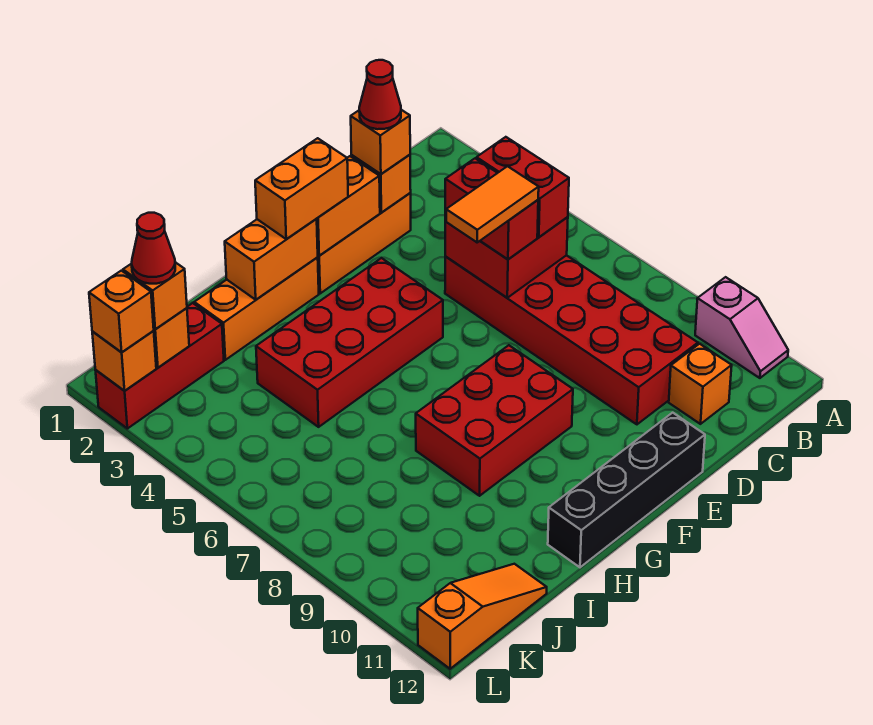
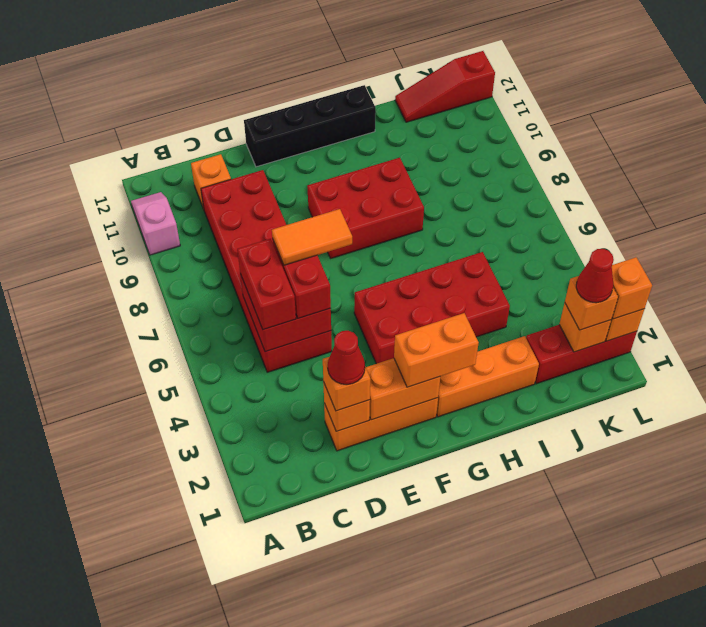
orange brick G2:H2 level 2 -> none
orange slope J12:L12 level 1 top L -> red slope J12:L12 level 1 top L

